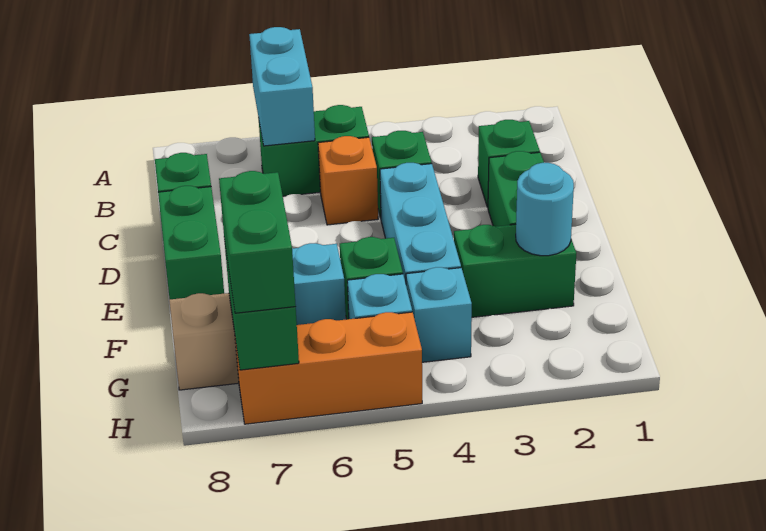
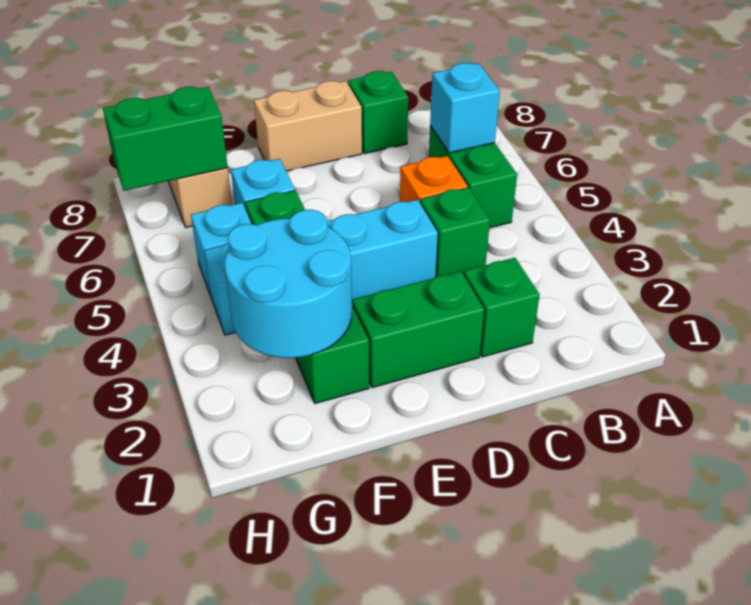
cyan brick A6:B6 level 2 -> cyan brick B6 level 2
green brick D8:E8 level 1 -> tan brick D8:E8 level 1
cyan round brick F2 level 2 -> cyan round brick F2:G3 level 2
green brick G7:H7 level 3 -> none
orange brick H5:H7 level 1 -> none

